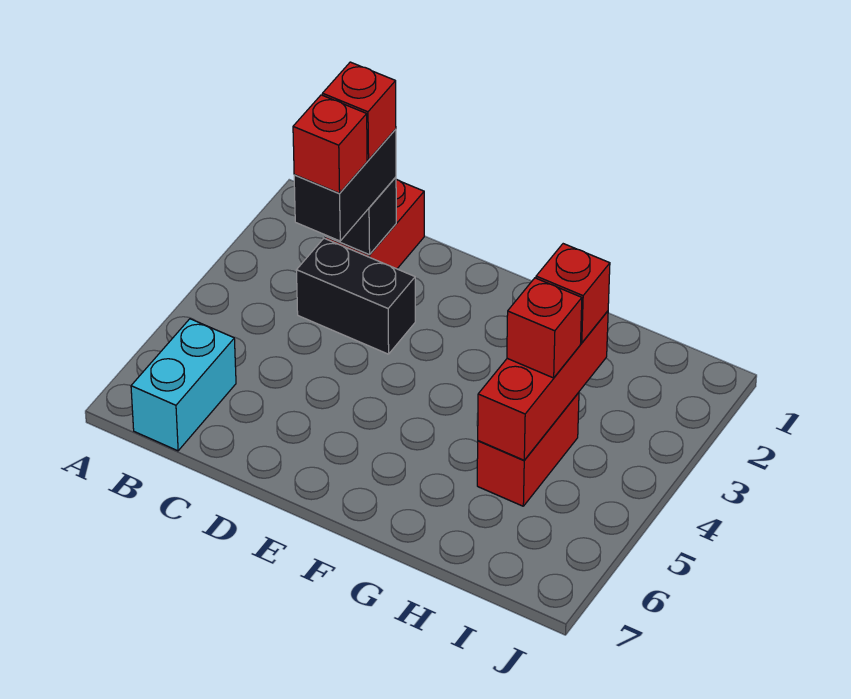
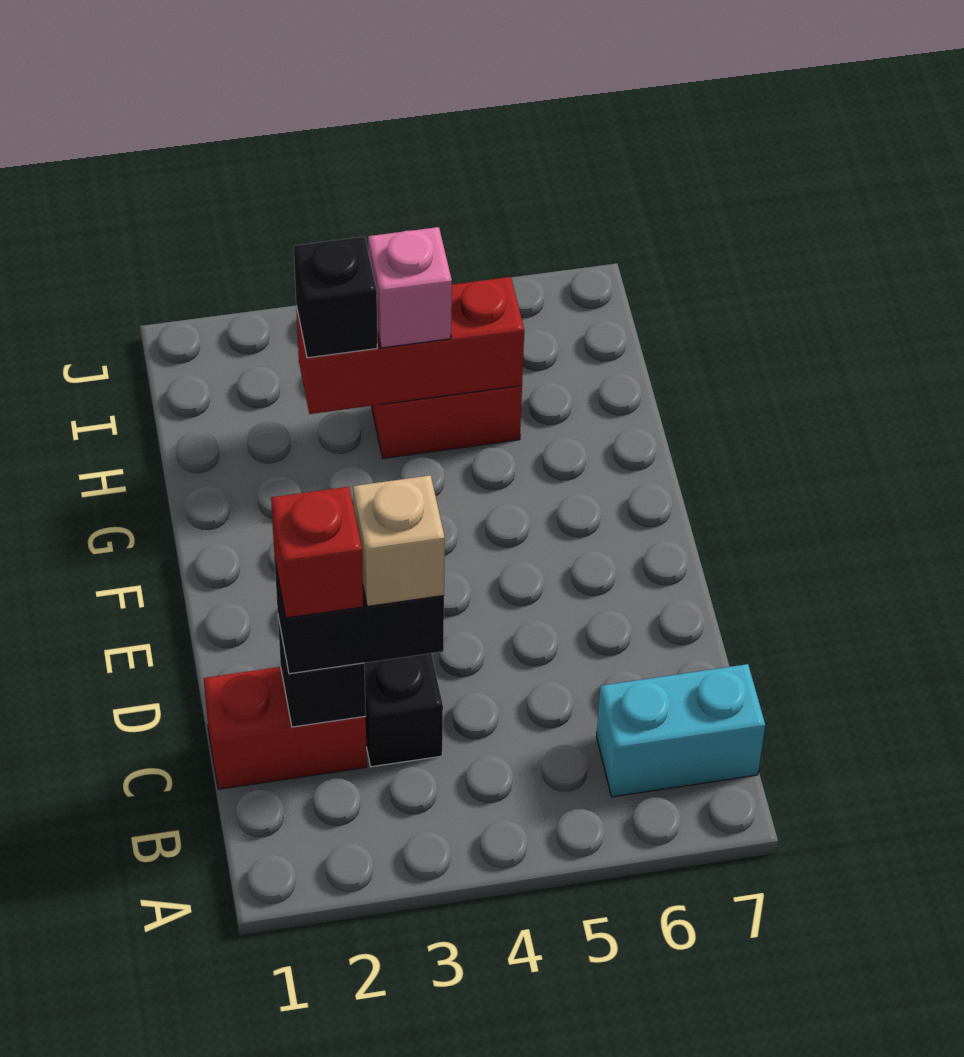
red brick C3 level 4 -> tan brick C3 level 4
red brick H3 level 3 -> black brick H3 level 3
red brick H4 level 3 -> pink brick H4 level 3

